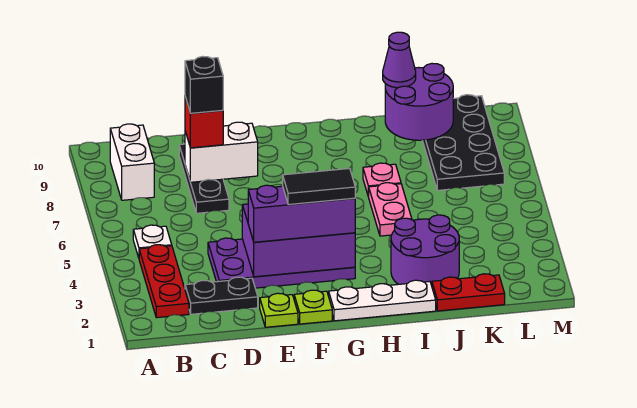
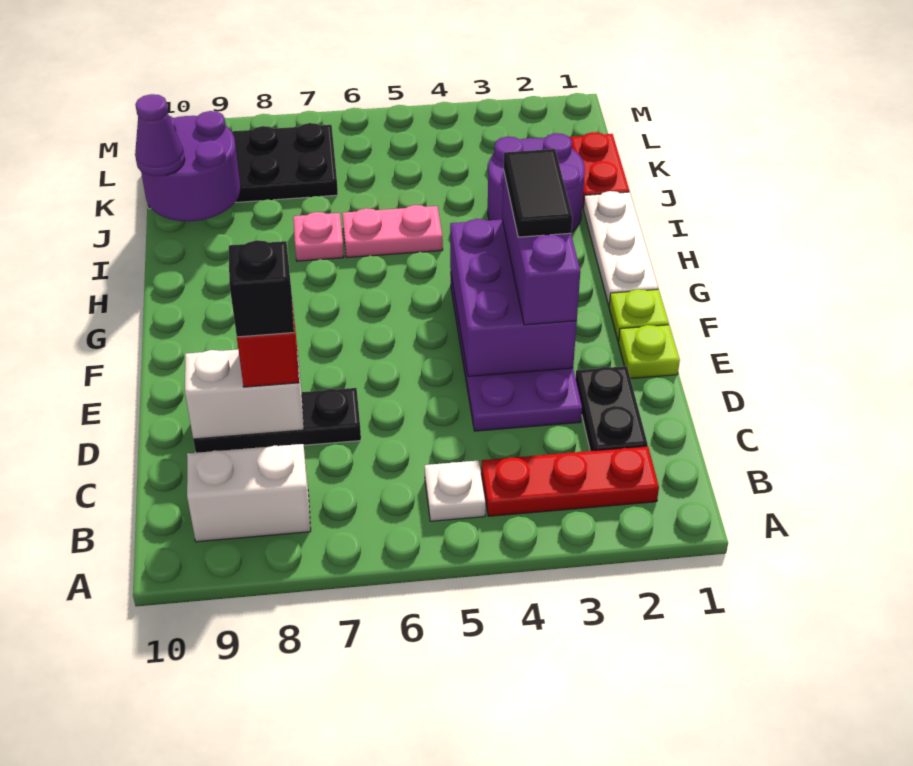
white brick D8:E8 level 2 -> white brick D8:D9 level 2

